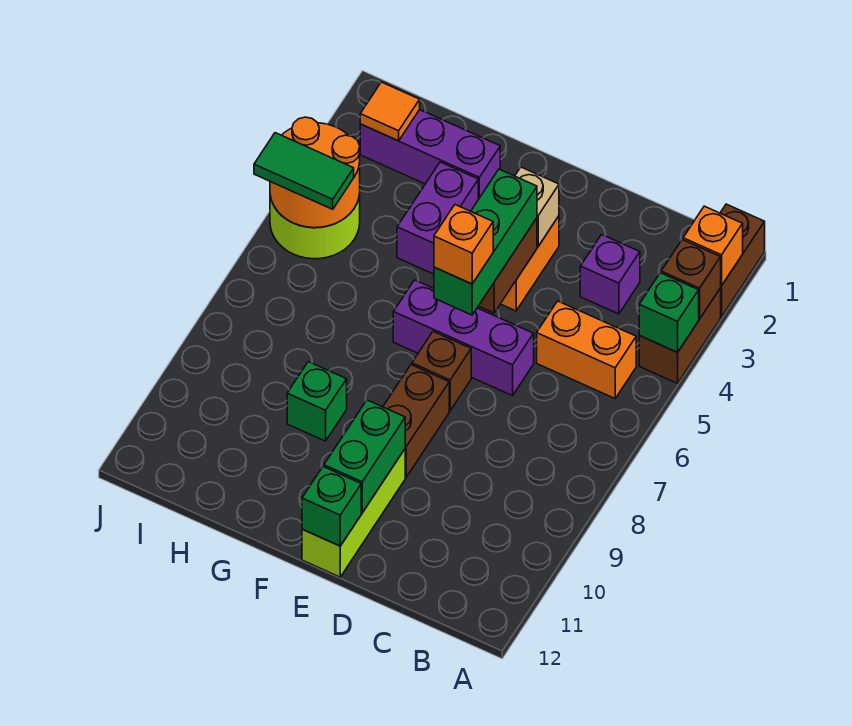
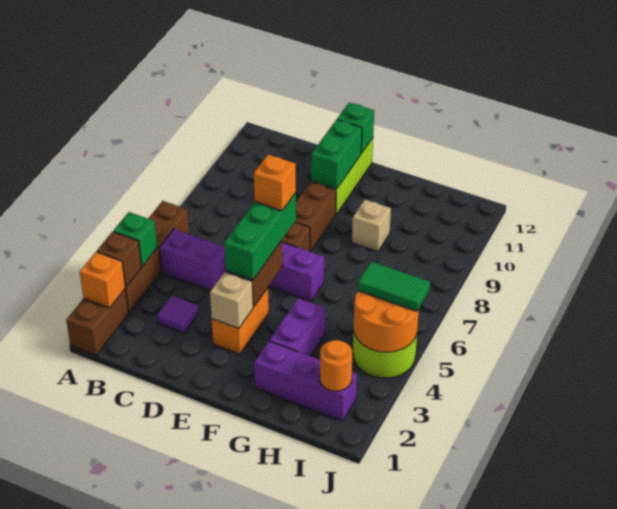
brown brick A3:A4 level 1 -> brown brick A3:A6 level 1
orange brick B5:C5 level 1 -> purple brick B5:C5 level 1
purple brick C3 level 1 -> purple tile C3 level 1
green brick G9 level 1 -> tan brick G9 level 1
orange tile I2 level 2 -> orange round brick I2 level 2

